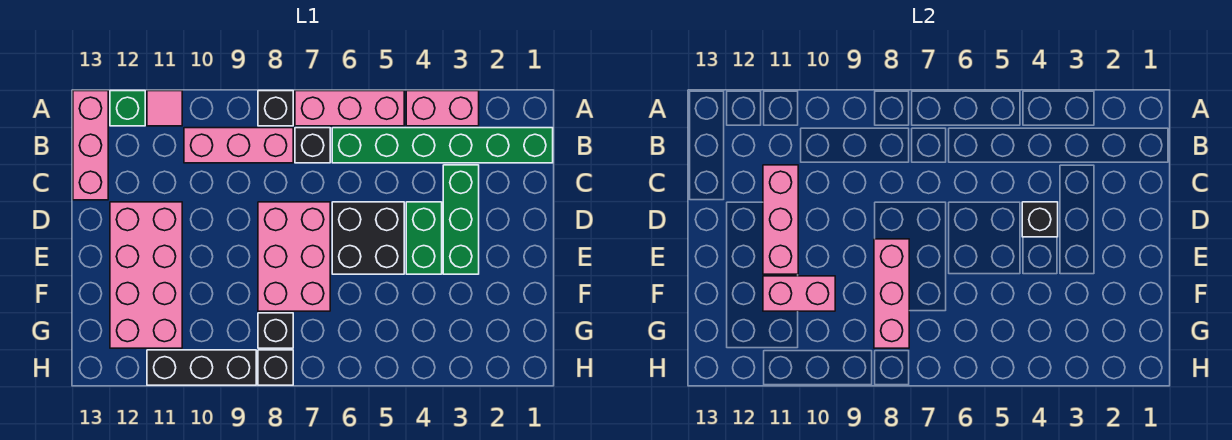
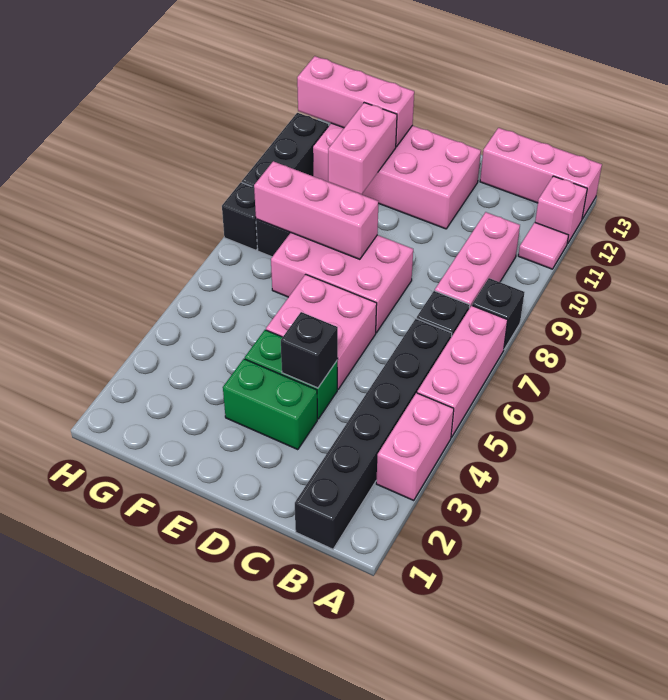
green brick A12 level 1 -> pink brick A12 level 1
green brick B1:B6 level 1 -> black brick B1:B6 level 1
green brick C3:E3 level 1 -> green brick D3:E3 level 1
pink brick C11:E11 level 2 -> pink brick F12:H12 level 2
black brick D5:E6 level 1 -> pink brick D5:E6 level 1

